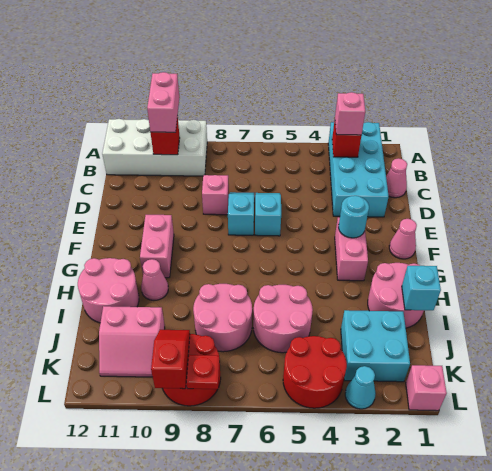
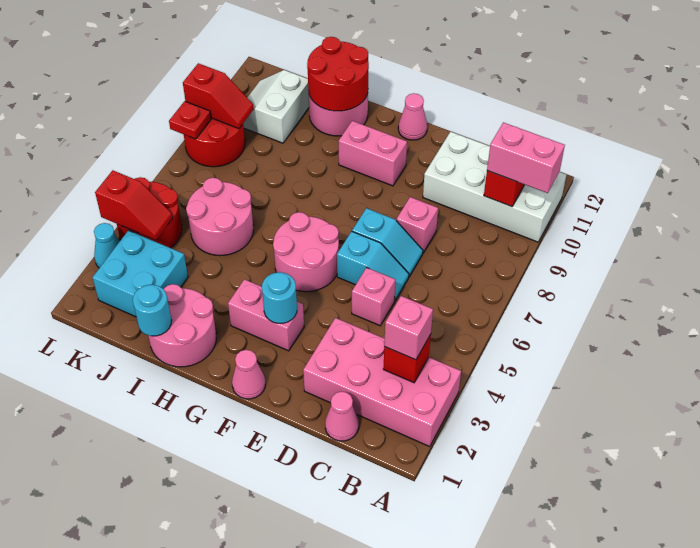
cyan brick A2:D3 level 1 -> pink brick A2:D3 level 1
white brick A9:B12 level 1 -> white brick A10:D11 level 1
pink cone H10 level 1 -> pink cone F12 level 1
none -> red round brick H11:I12 level 2
cyan brick I1 level 2 -> cyan round brick I1 level 2
pink round brick I7:J8 level 1 -> pink round brick F5:G6 level 1
pink slope J10:K11 level 1 top J -> white slope J10:K11 level 1 top J
none -> red slope K4:L4 level 2 top L
pink brick L1 level 1 -> pink brick D5 level 1

